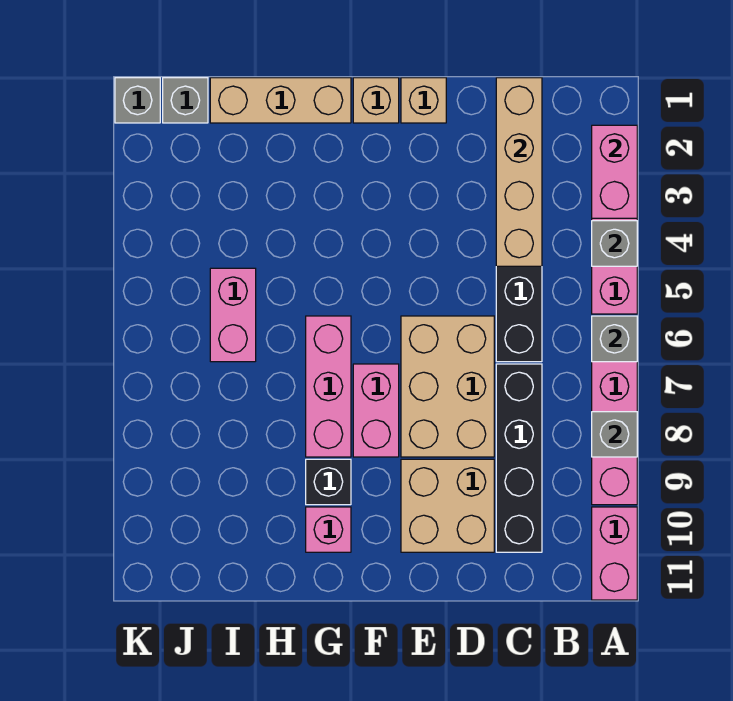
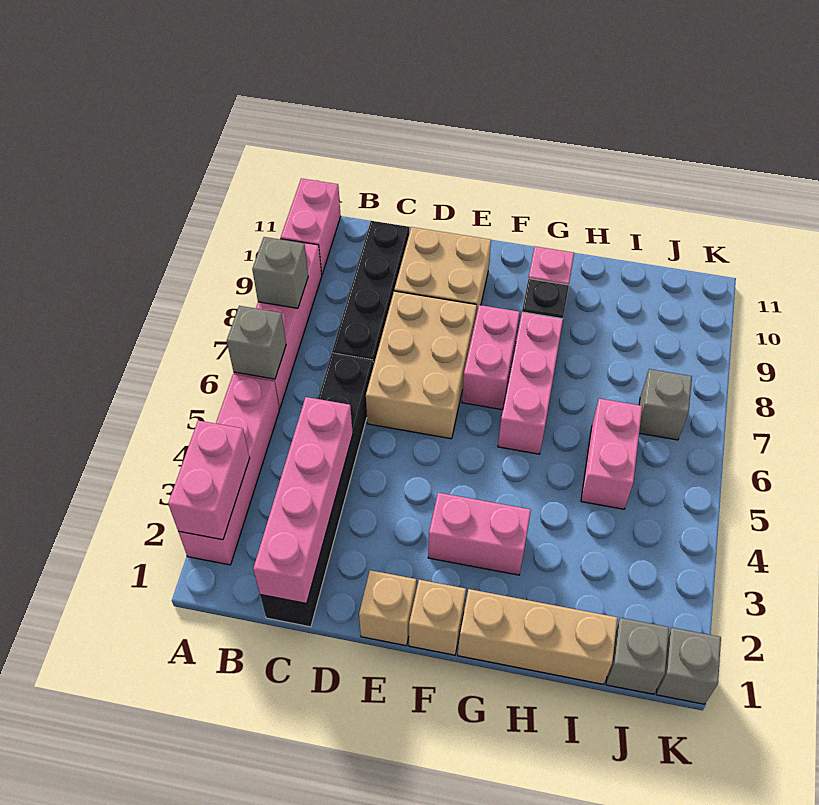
grey brick A4 level 2 -> grey brick J7 level 1
tan brick C1:C4 level 2 -> pink brick C1:C4 level 2
none -> pink brick F3:G3 level 1

